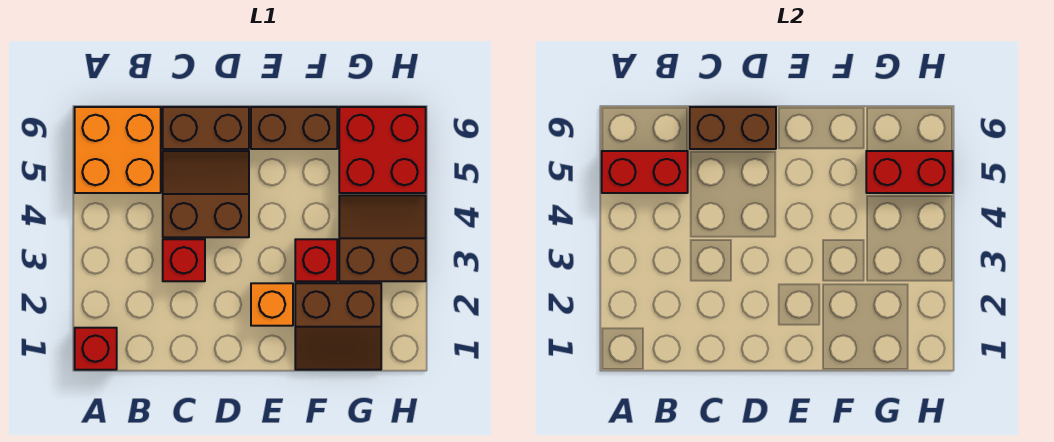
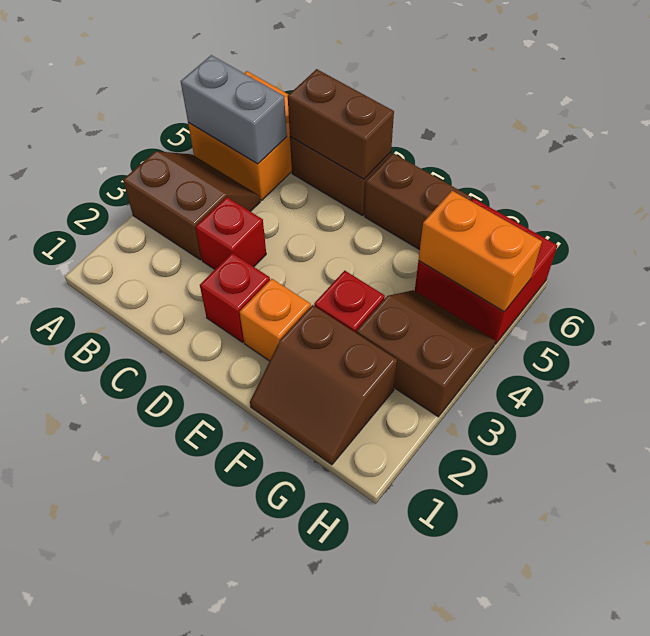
red brick A1 level 1 -> red brick D2 level 1
red brick A5:B5 level 2 -> grey brick A5:B5 level 2
brown slope C4:D5 level 1 top 4 -> brown slope A3:B4 level 1 top 3
red brick G5:H5 level 2 -> orange brick G5:H5 level 2

